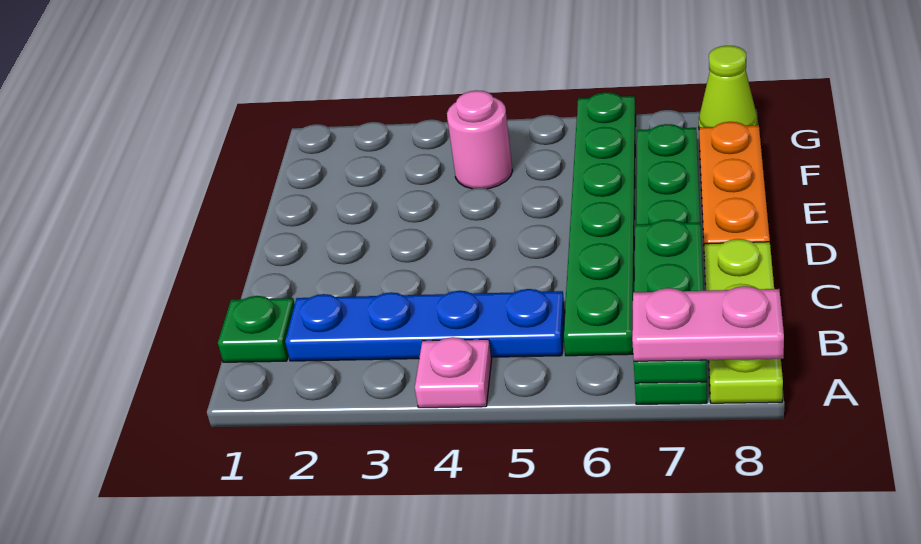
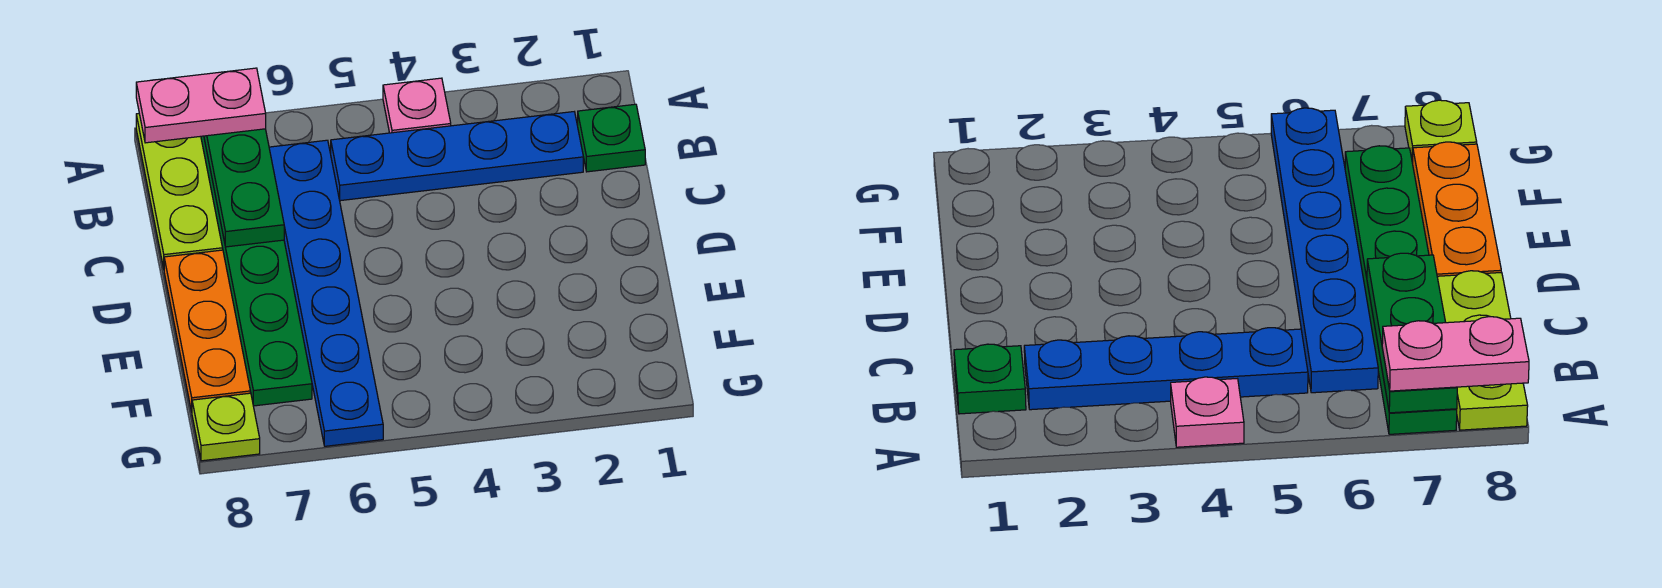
green plate B6:G6 level 1 -> blue plate B6:G6 level 1
pink round brick F4 level 1 -> none
lime cone G8 level 1 -> lime plate G8 level 1

